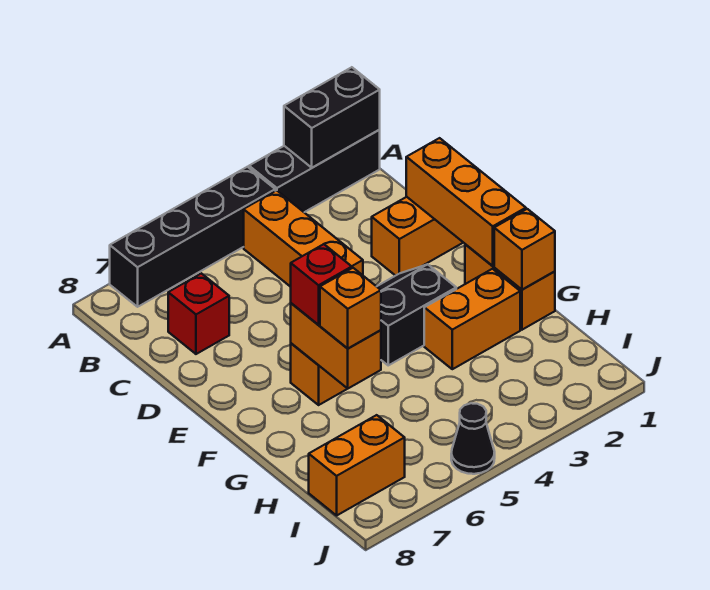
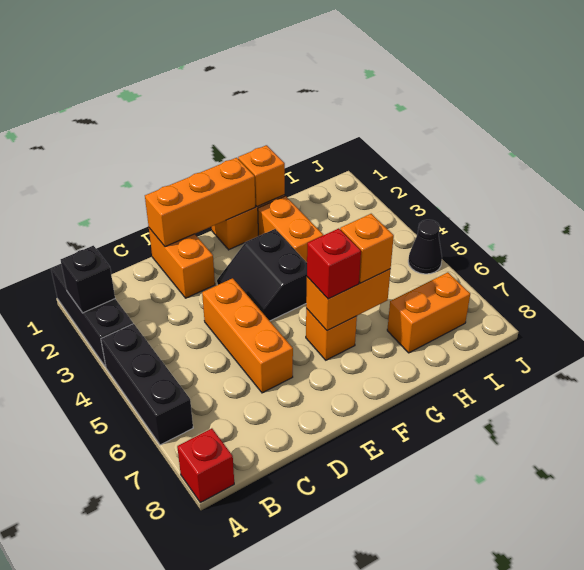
black brick A1:A2 level 2 -> black brick A2 level 2
black brick A4:A7 level 1 -> black brick A4:A6 level 1
orange brick B4:D4 level 1 -> orange brick D4:D6 level 1
red brick C7 level 1 -> red brick A8 level 1
orange brick I7:I8 level 1 -> orange brick H7:I7 level 1

